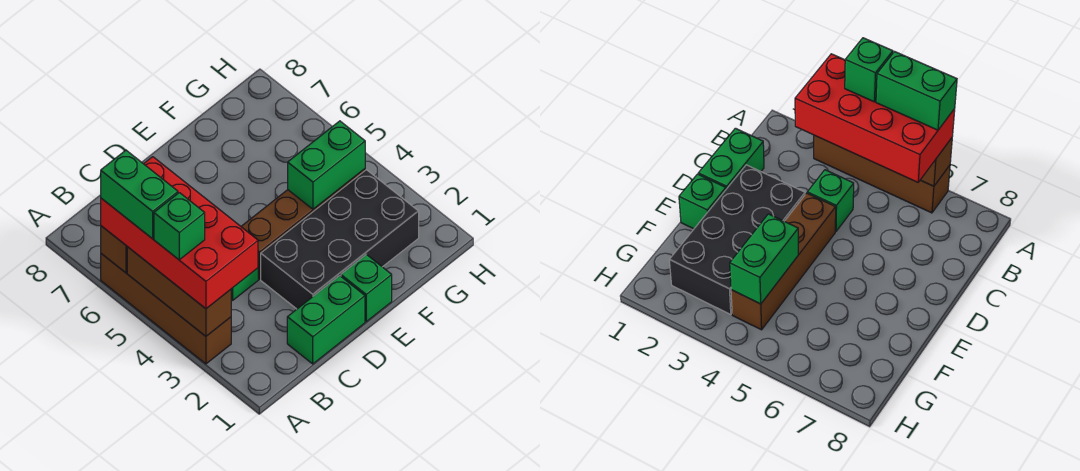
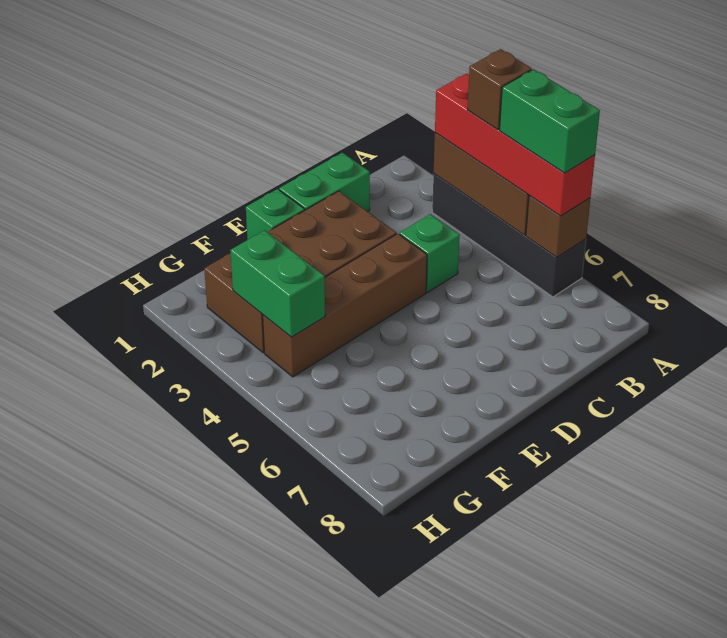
brown brick A3:A6 level 1 -> black brick A3:A6 level 1
red brick A3:B6 level 3 -> red brick A3:A6 level 3
green brick A4 level 4 -> brown brick A4 level 4
black brick D2:G3 level 1 -> brown brick D2:G3 level 1
green brick F4:G4 level 2 -> green brick G3:G4 level 2

